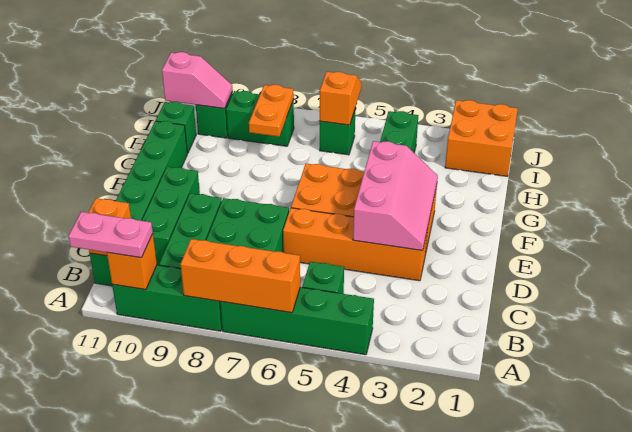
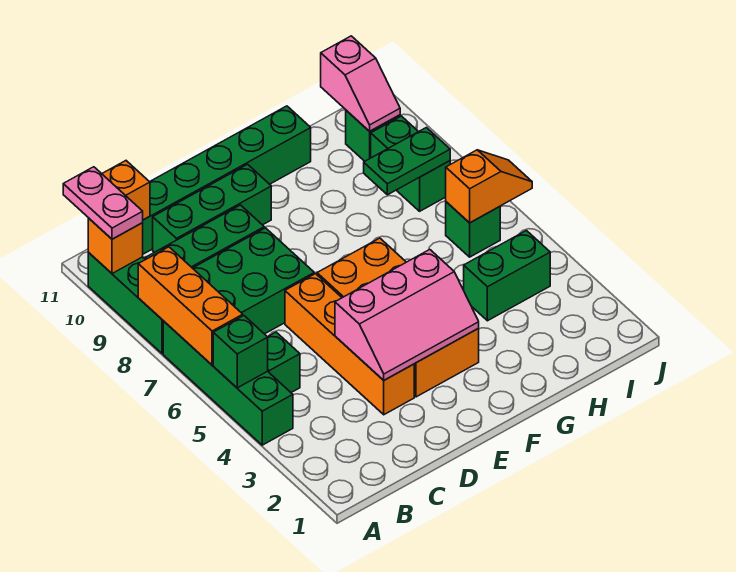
orange plate H8:I8 level 2 -> green plate H8:I8 level 2
green brick H11 level 1 -> green brick A5 level 2
orange brick I1:J2 level 1 -> none

